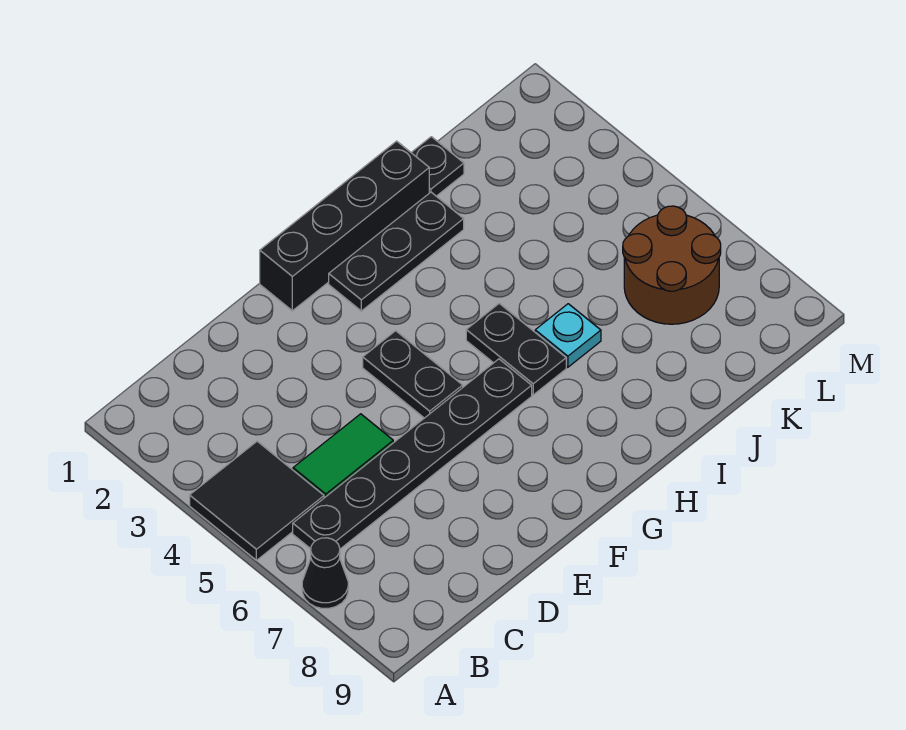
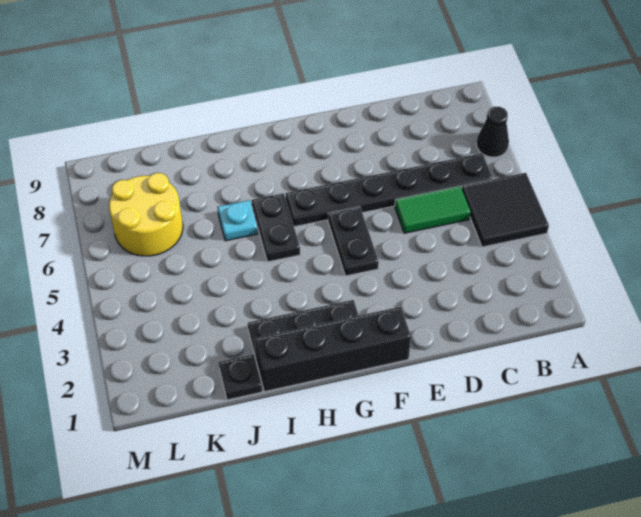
brown round brick K6:L7 level 1 -> yellow round brick K6:L7 level 1

